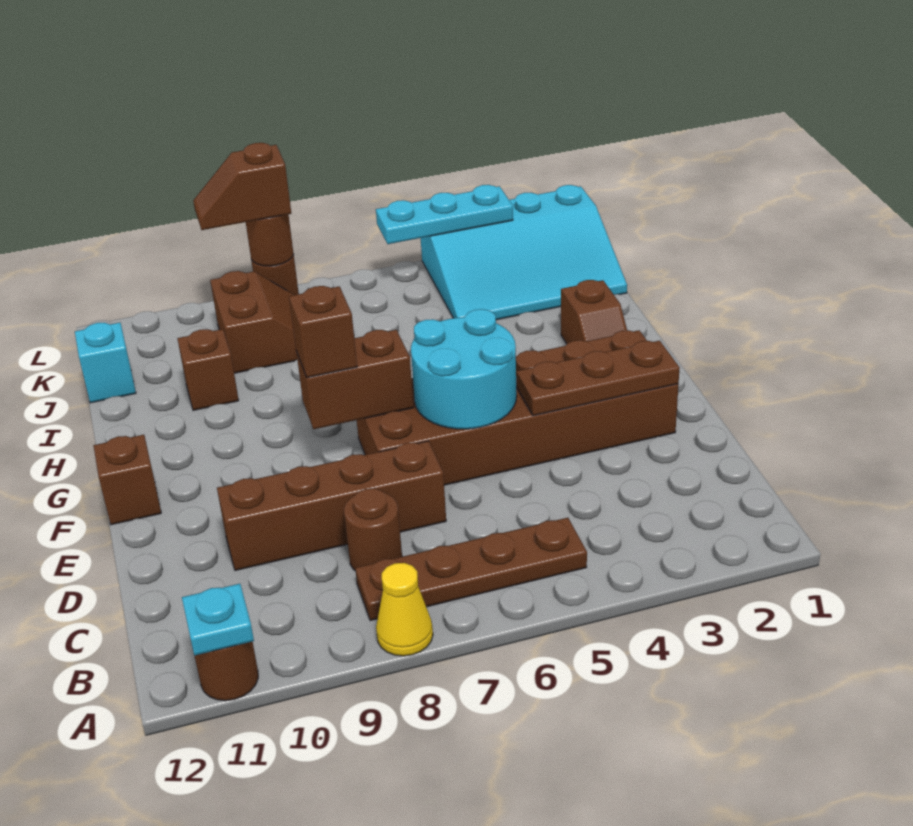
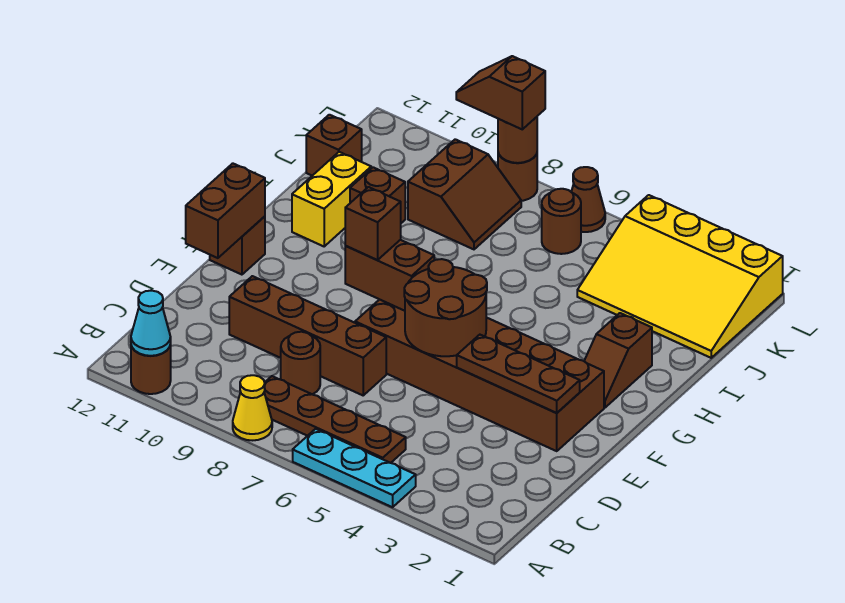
cyan plate A11 level 2 -> cyan cone A11 level 2
cyan round brick E5:F6 level 2 -> brown round brick E5:F6 level 2
none -> brown brick E12:F12 level 2
none -> yellow brick H11:I11 level 1
cyan slope J1:L4 level 1 top L -> yellow slope J1:L4 level 1 top L
cyan brick J12 level 1 -> brown brick J12 level 1
none -> brown round brick K6 level 1
cyan plate L3:L5 level 2 -> cyan plate A4:A6 level 1
none -> brown cone L6 level 1

